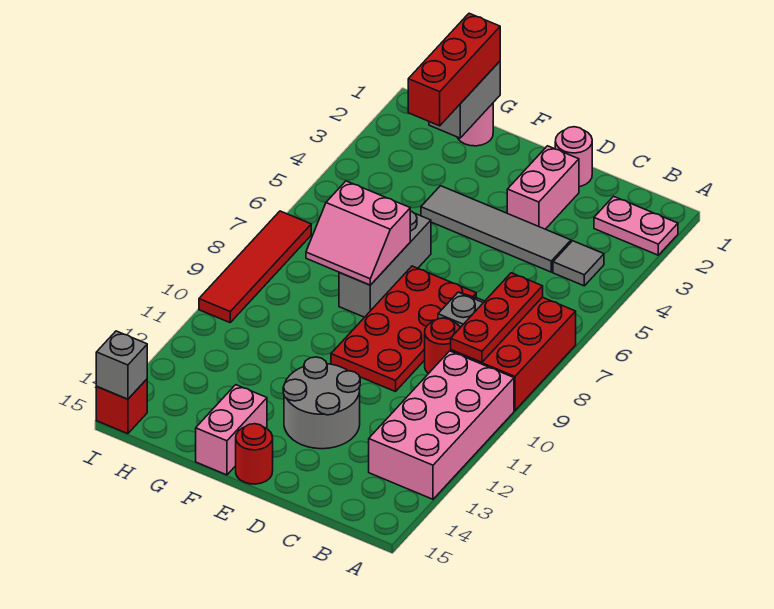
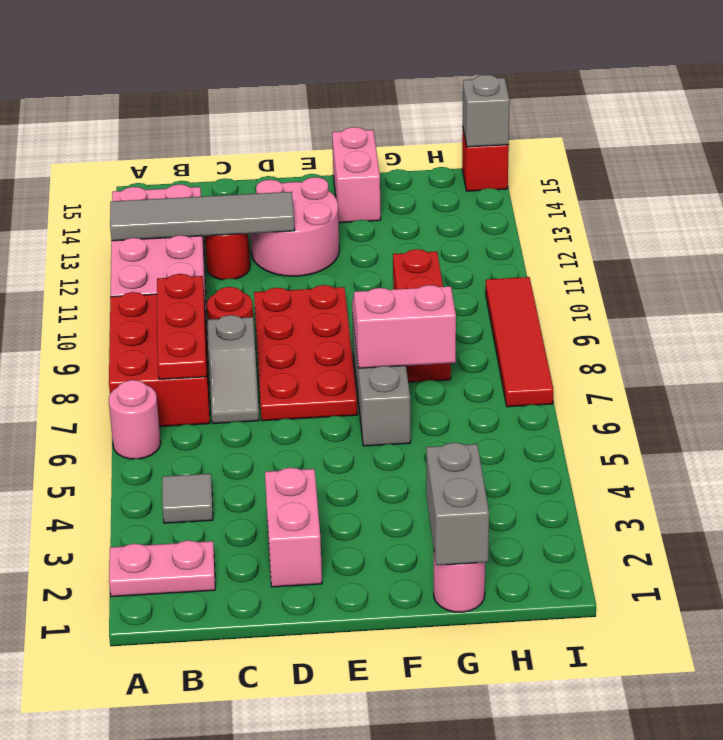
grey tile C4:F4 level 1 -> grey tile A12:D12 level 2
pink round brick D1 level 1 -> pink round brick A6 level 1
grey round brick D12:E13 level 1 -> pink round brick D12:E13 level 1
red round brick E15 level 1 -> red round brick C12 level 1
red brick G1:G3 level 3 -> red brick G8:G10 level 1

